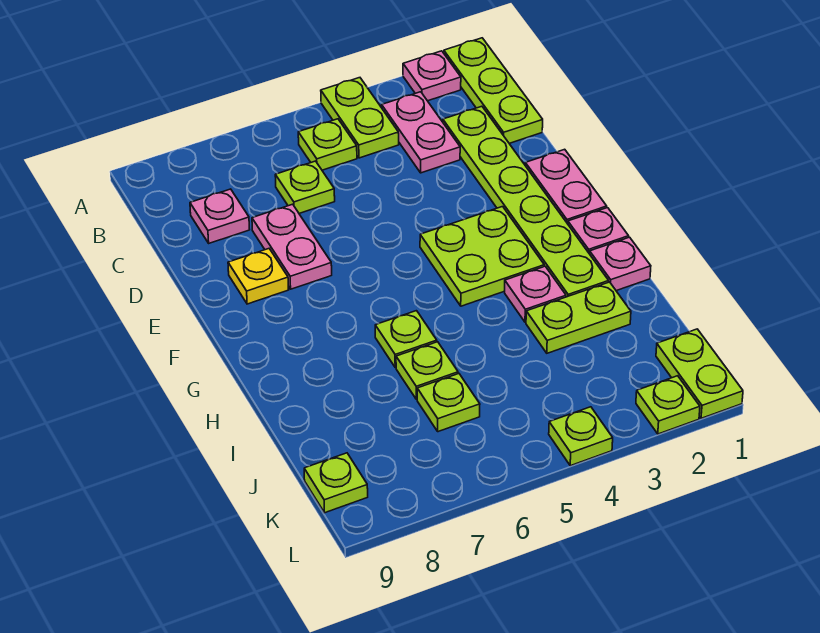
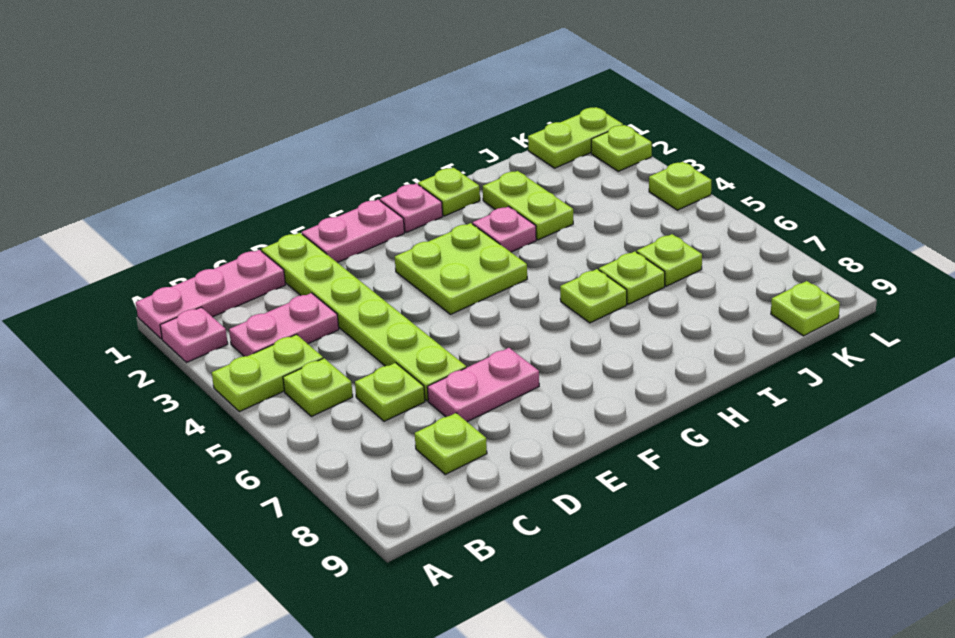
lime plate A1:C1 level 1 -> pink plate A1:C1 level 1
lime plate C2:H2 level 1 -> lime plate D1:D6 level 1
pink plate C8 level 1 -> lime plate C8 level 1
yellow plate E8 level 1 -> none
pink plate H1 level 1 -> lime plate H1 level 1

